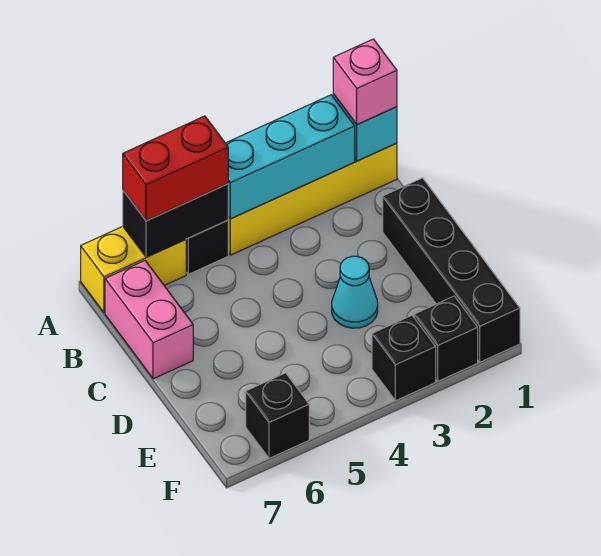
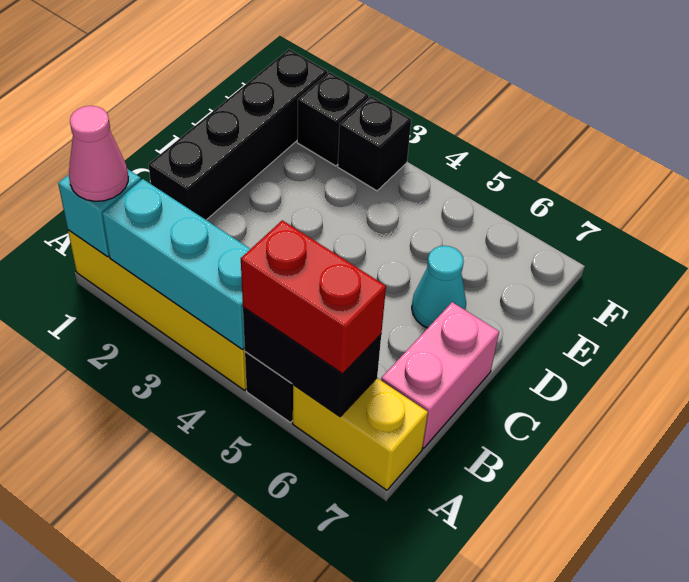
pink brick A1 level 3 -> pink cone A1 level 3
cyan cone D3 level 1 -> cyan cone D6 level 1
black brick F6 level 1 -> none

